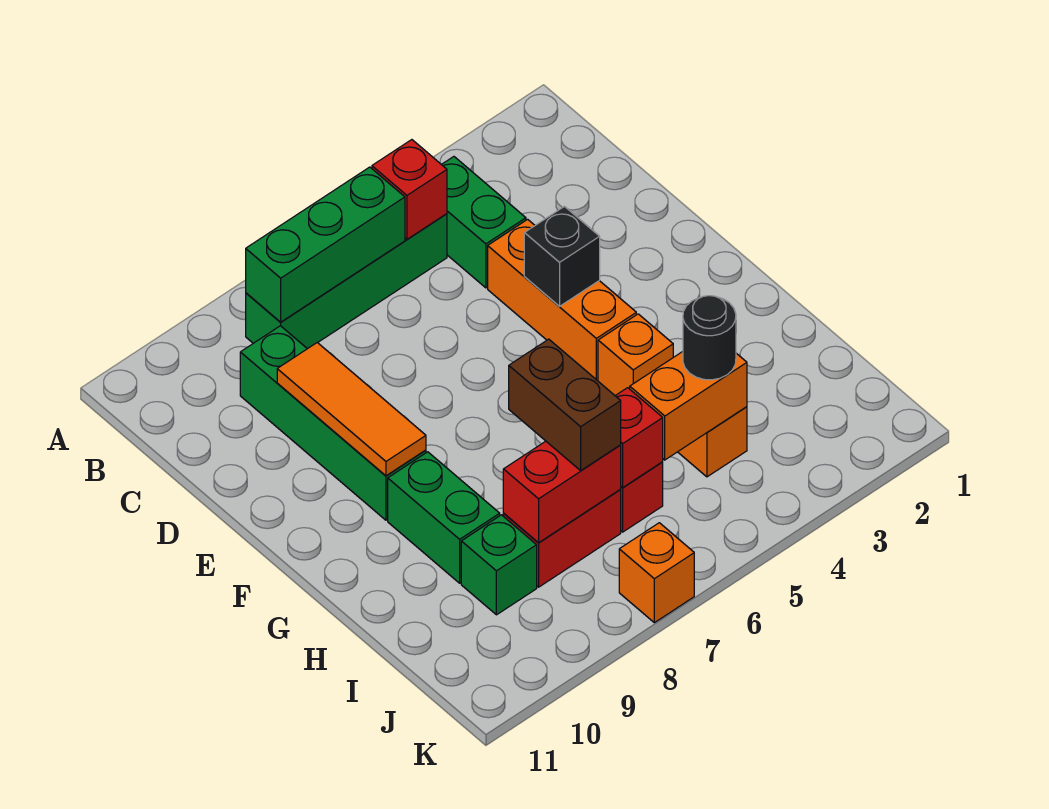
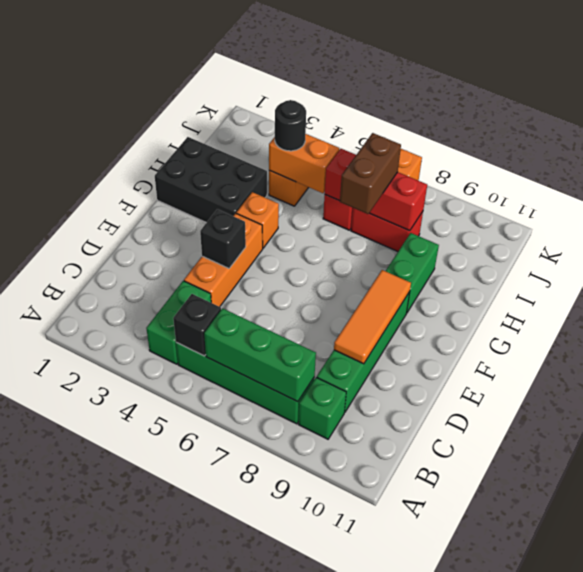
red brick B5 level 2 -> black brick B5 level 2
none -> black brick G1:H3 level 1
green brick I9 level 1 -> green brick B9 level 1

